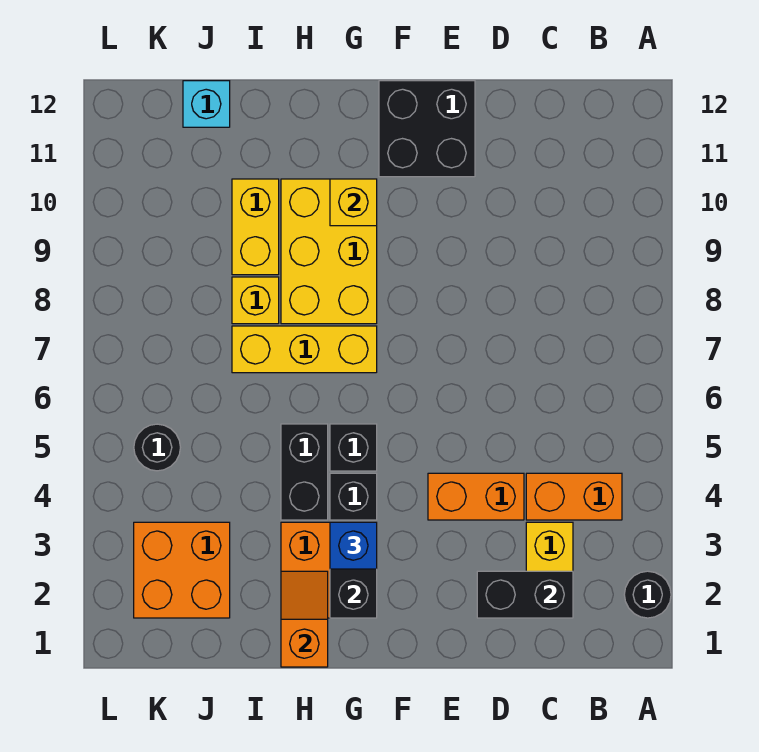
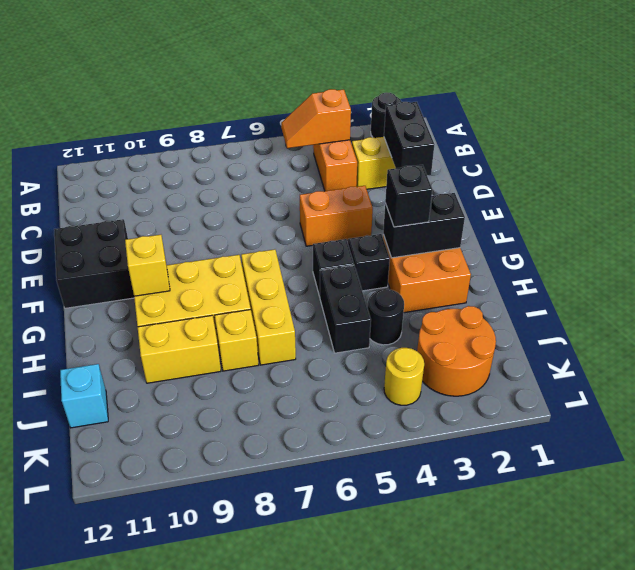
orange brick D4:E4 level 1 -> orange brick E4:E5 level 1
blue brick G3 level 3 -> black brick G3 level 3
orange slope H1:H2 level 2 top 1 -> orange slope B4:B5 level 2 top 4
black brick H4:H5 level 1 -> black brick H5:I5 level 1
orange brick J2:K3 level 1 -> orange round brick J2:K3 level 1
none -> yellow round brick K4 level 1
black round brick K5 level 1 -> black round brick I4 level 1

